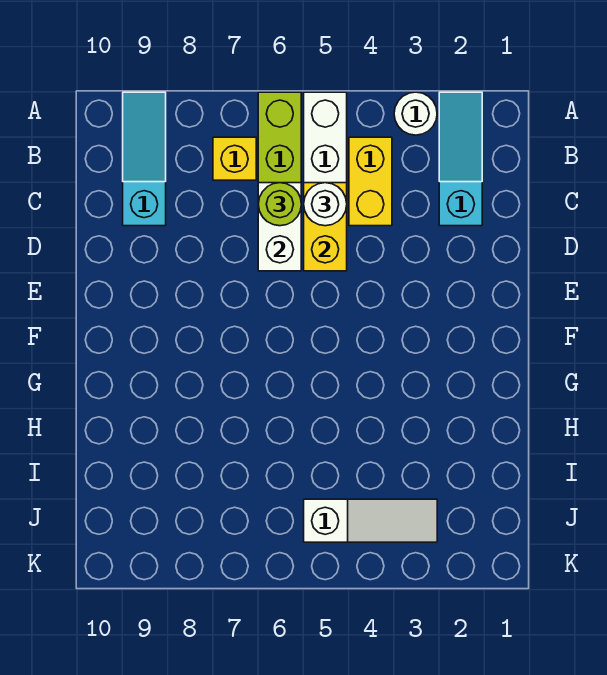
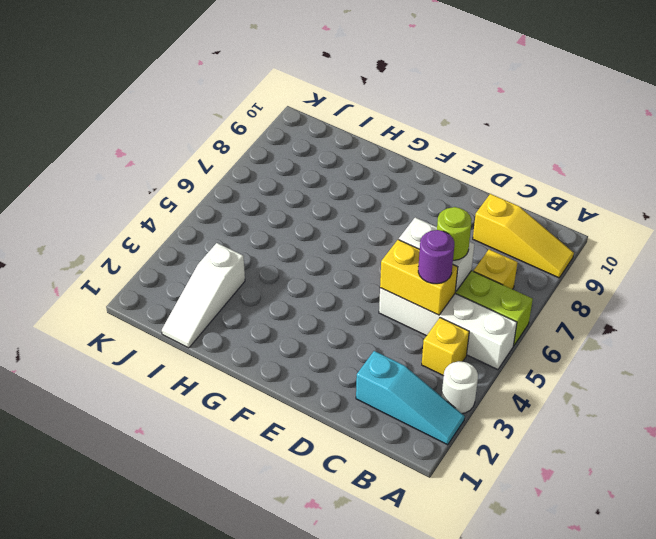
cyan slope A9:C9 level 1 top C -> yellow slope A9:C9 level 1 top C
yellow brick B4:C4 level 1 -> yellow brick B4 level 1
white round brick C5 level 3 -> purple round brick C5 level 3
white slope J3:J5 level 1 top 5 -> white slope I1:I3 level 1 top 3

